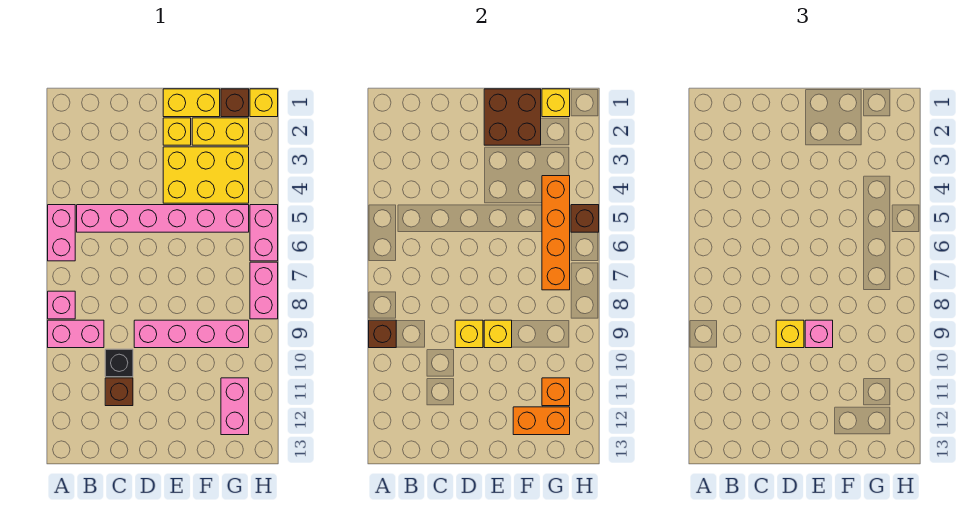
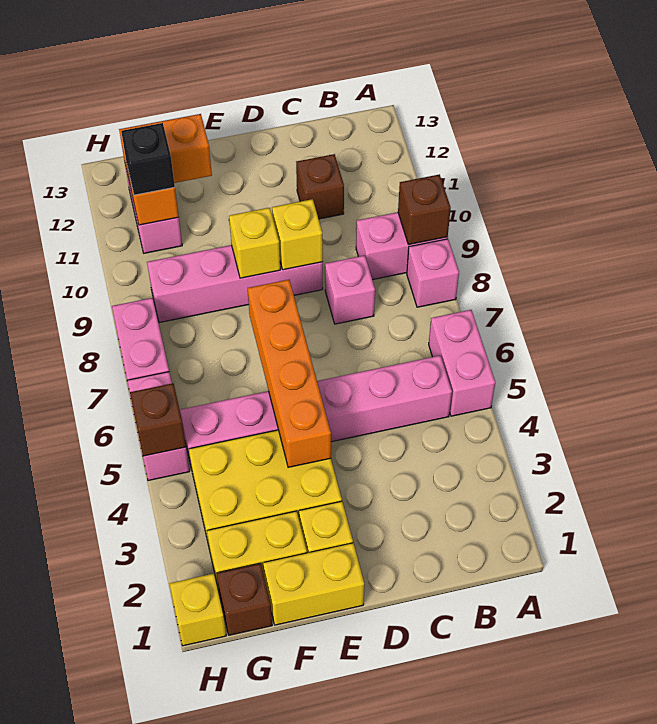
black brick C10 level 1 -> black brick G11 level 3
yellow brick D9 level 3 -> none
brown brick E1:F2 level 2 -> none
pink brick E9 level 3 -> pink brick C8 level 1
yellow brick G1 level 2 -> none
orange brick G4:G7 level 2 -> orange brick E4:E7 level 2

